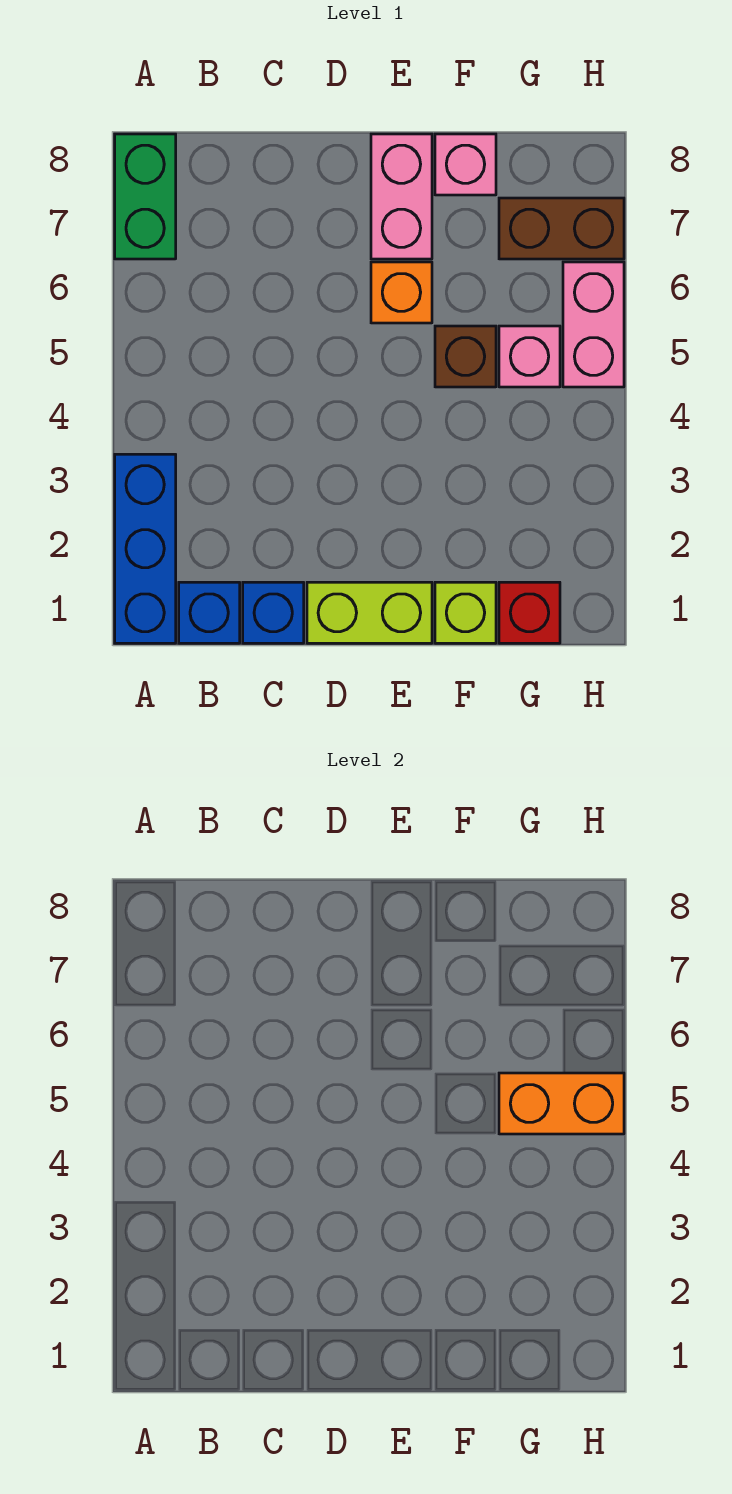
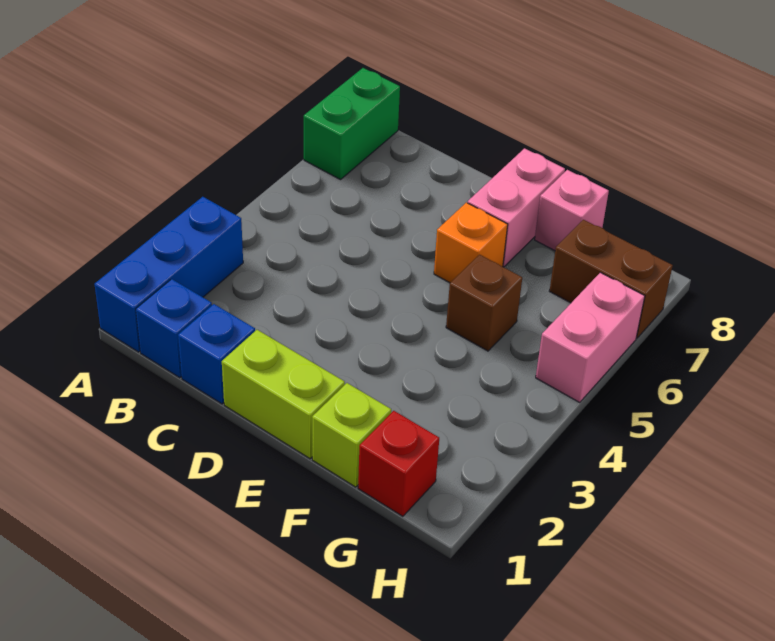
pink brick G5 level 1 -> none
orange brick G5:H5 level 2 -> none

